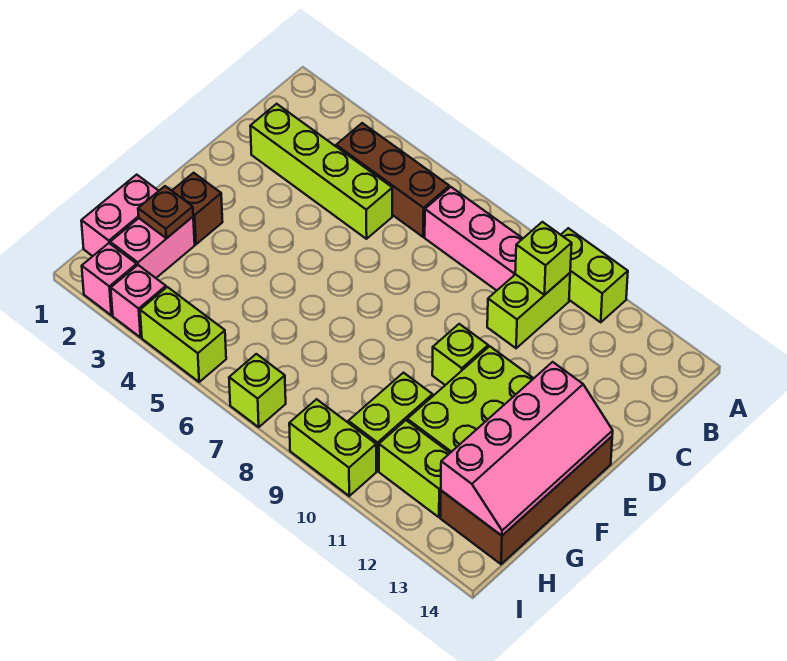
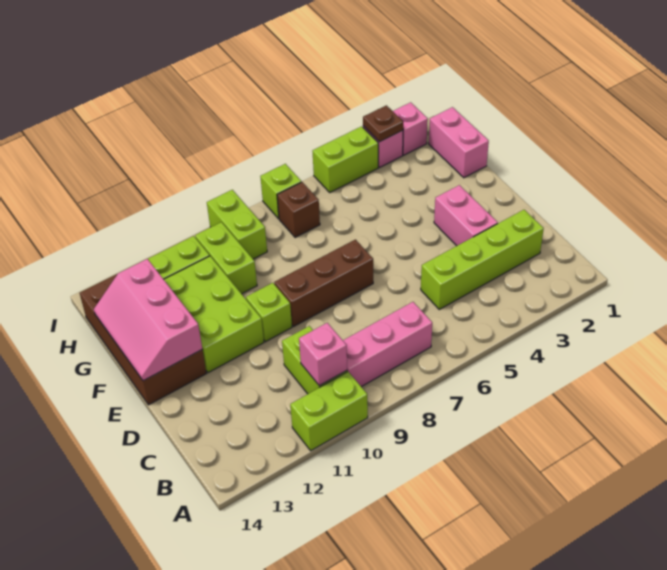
brown brick B4:B6 level 1 -> brown brick E7:E9 level 1
lime brick B10 level 2 -> pink brick B10 level 2
pink slope E13:H14 level 2 top 13 -> pink slope E13:G14 level 2 top 13
brown brick F2 level 1 -> brown brick H7 level 1
pink brick G2:H2 level 1 -> pink brick D3:E3 level 1
brown plate G2 level 2 -> brown plate I3 level 2
lime brick I9:I10 level 1 -> lime brick H9:I9 level 1

